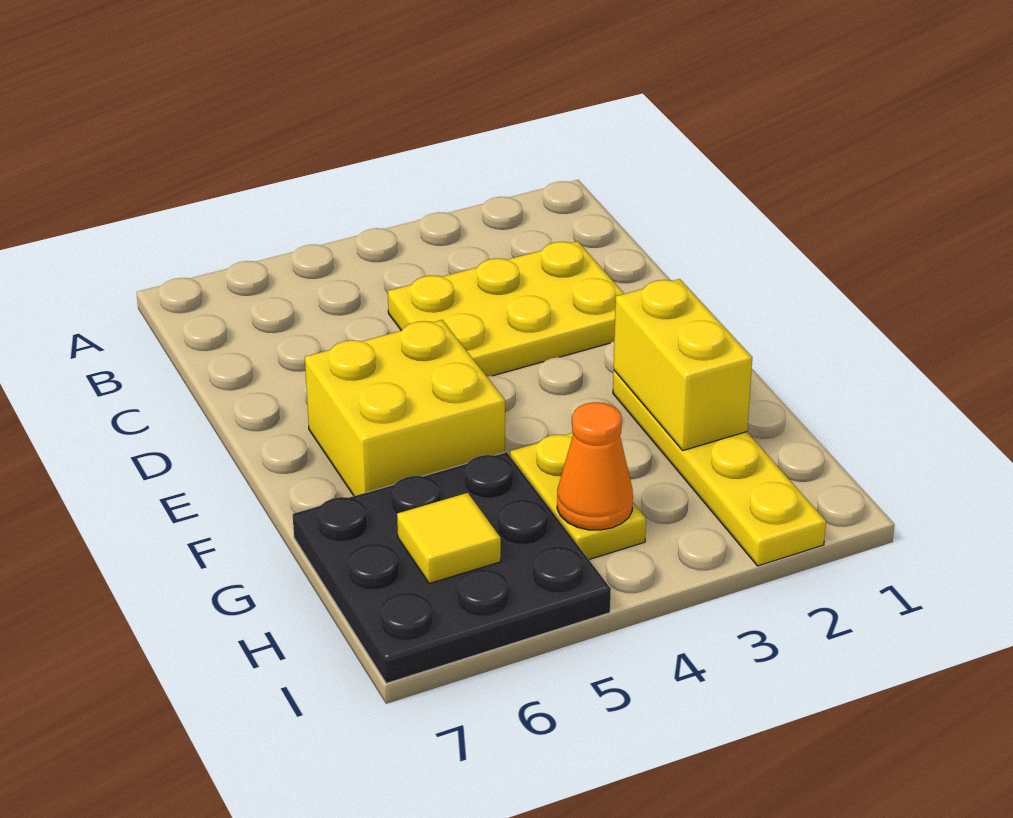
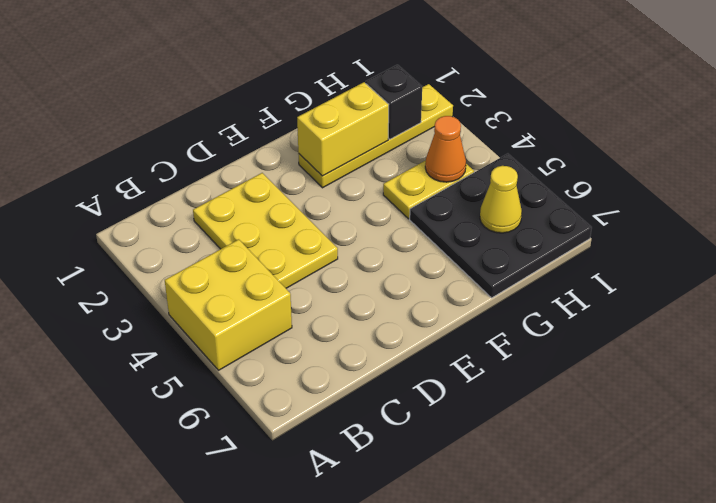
yellow brick E5:F6 level 1 -> yellow brick A4:B5 level 1
none -> black brick H2 level 2
yellow tile H6 level 2 -> yellow cone H6 level 2

